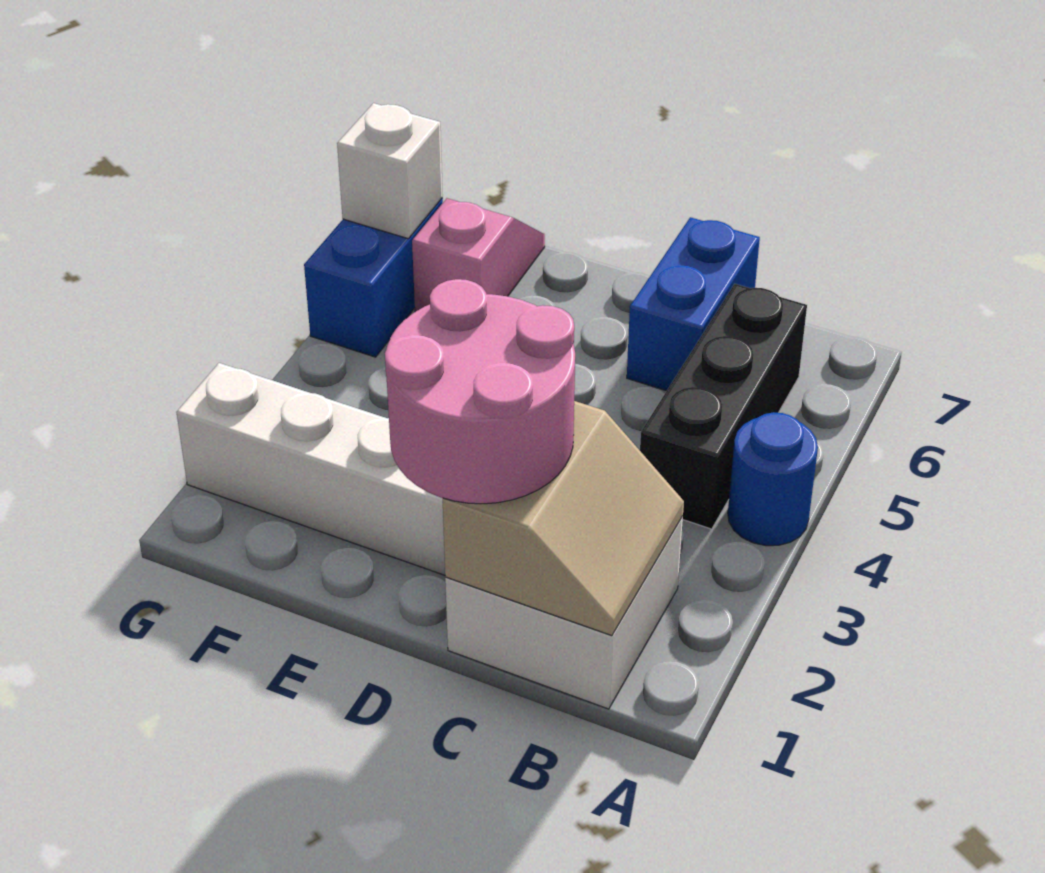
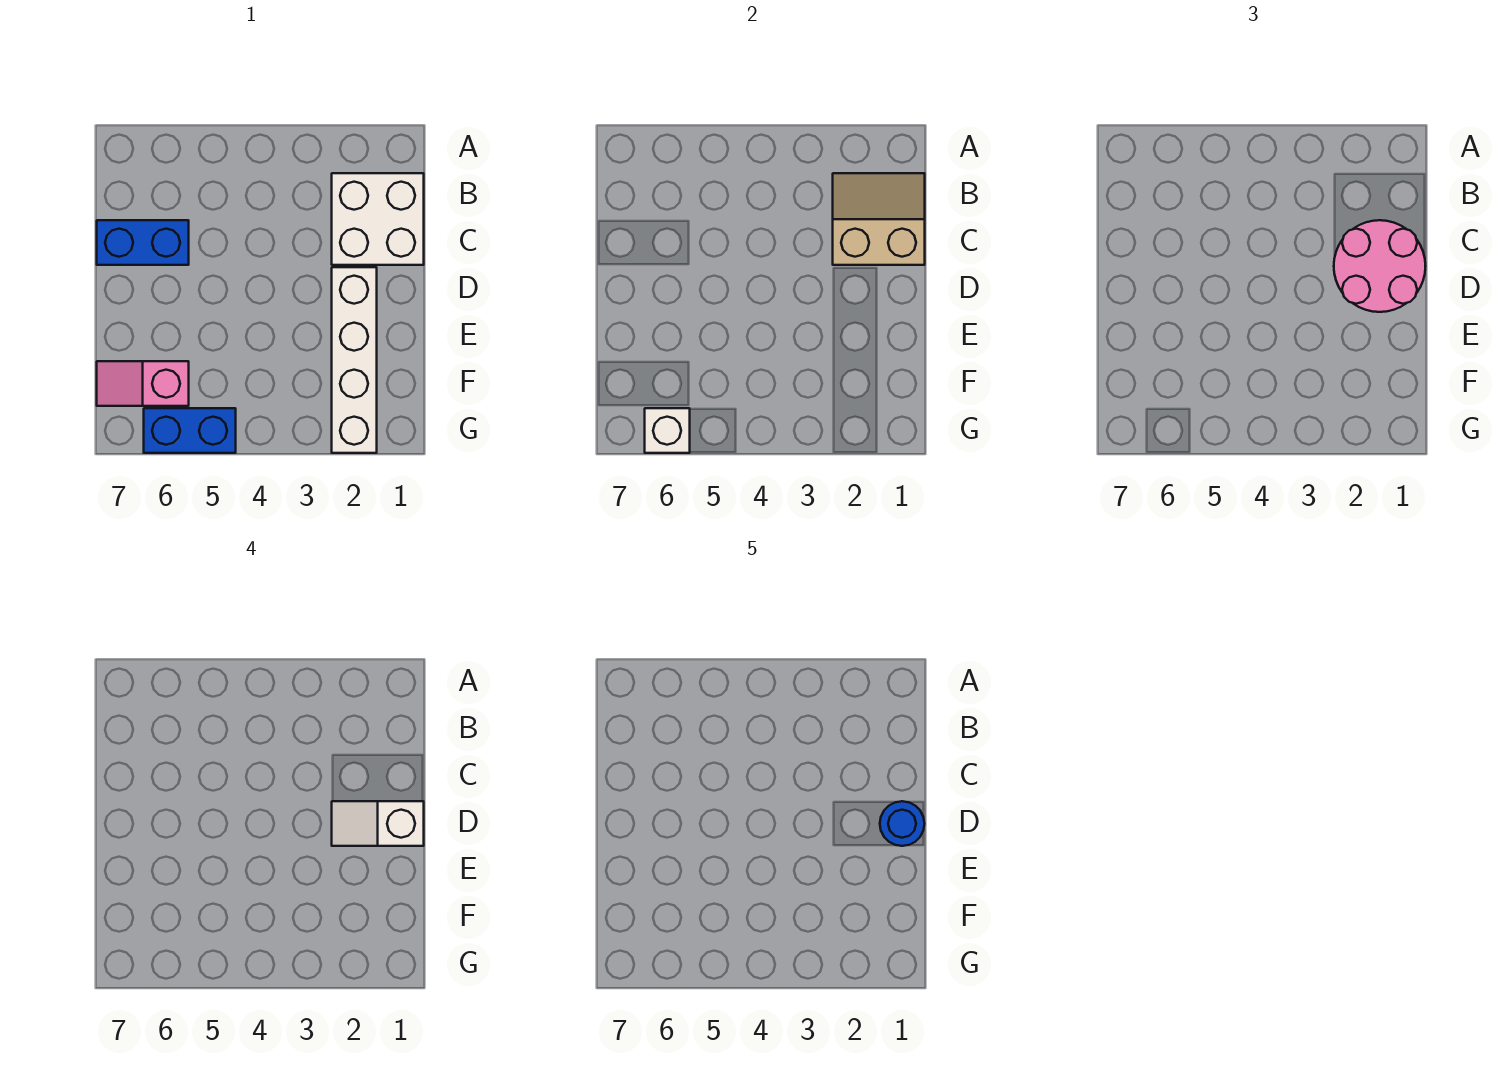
blue round brick A4 level 1 -> blue round brick D1 level 5
black brick B4:B6 level 1 -> none
none -> white slope D1:D2 level 4 top 1

